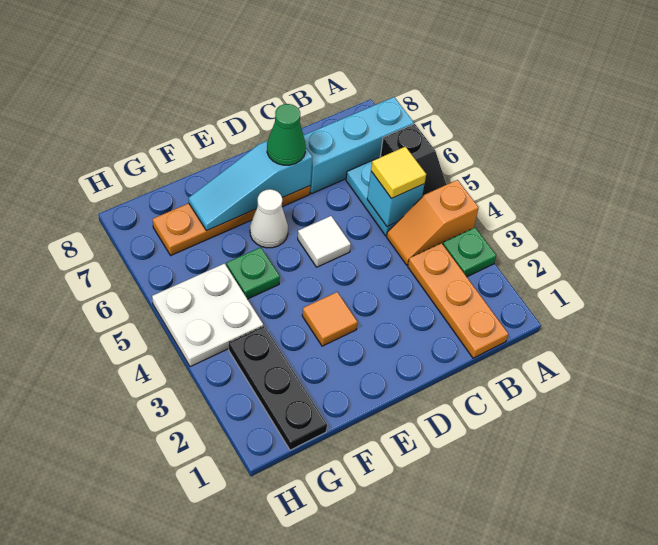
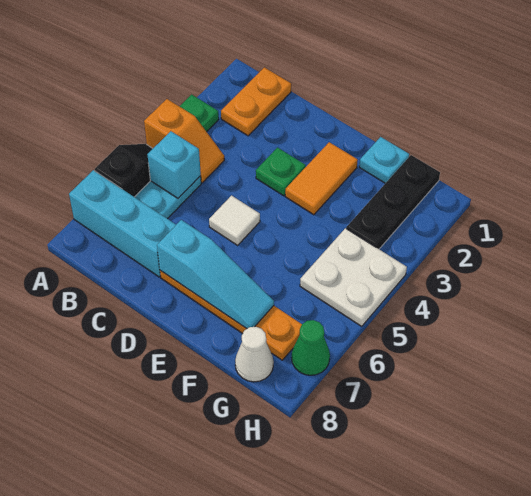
orange plate B1:B3 level 1 -> orange plate B1:B2 level 1
yellow tile B5 level 3 -> none
green cone D7 level 3 -> green cone H7 level 1
orange tile E3 level 1 -> orange tile E2:E3 level 1
white cone E6 level 1 -> white cone G8 level 1
none -> cyan plate F1 level 1
green plate F5 level 1 -> green plate D3 level 1

